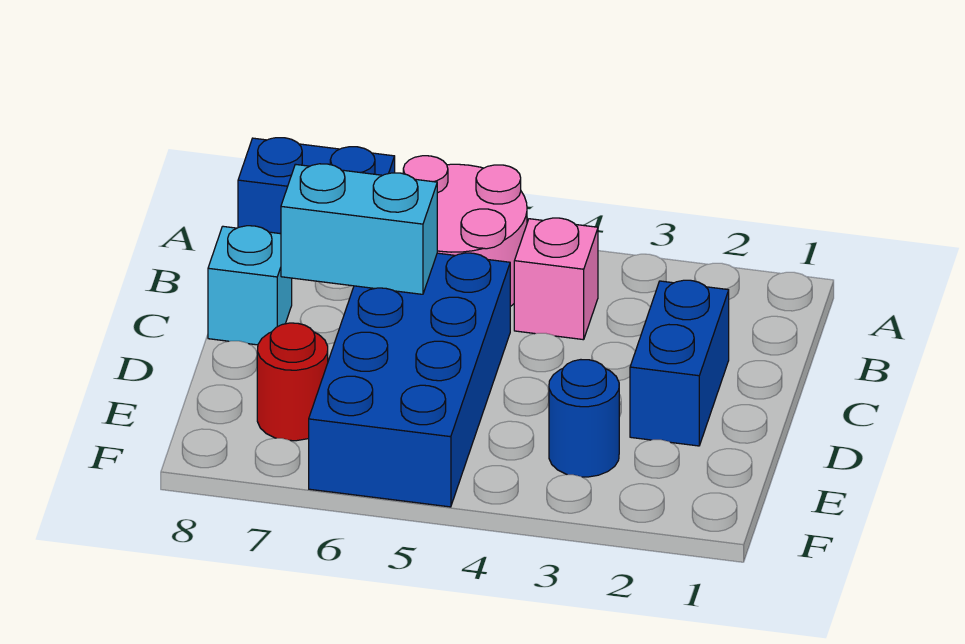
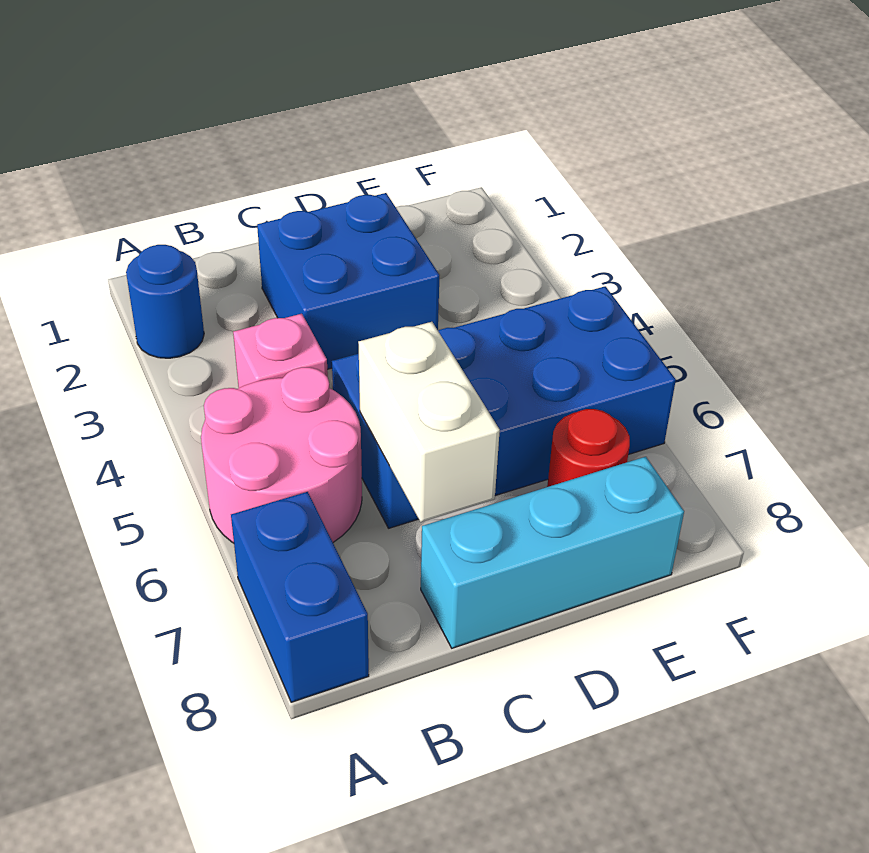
blue brick C2:D2 level 1 -> blue brick C2:D3 level 1
cyan brick C6:C7 level 2 -> white brick C6:C7 level 2
cyan brick C8 level 1 -> cyan brick C8:E8 level 1
blue round brick E3 level 1 -> blue round brick A2 level 1

